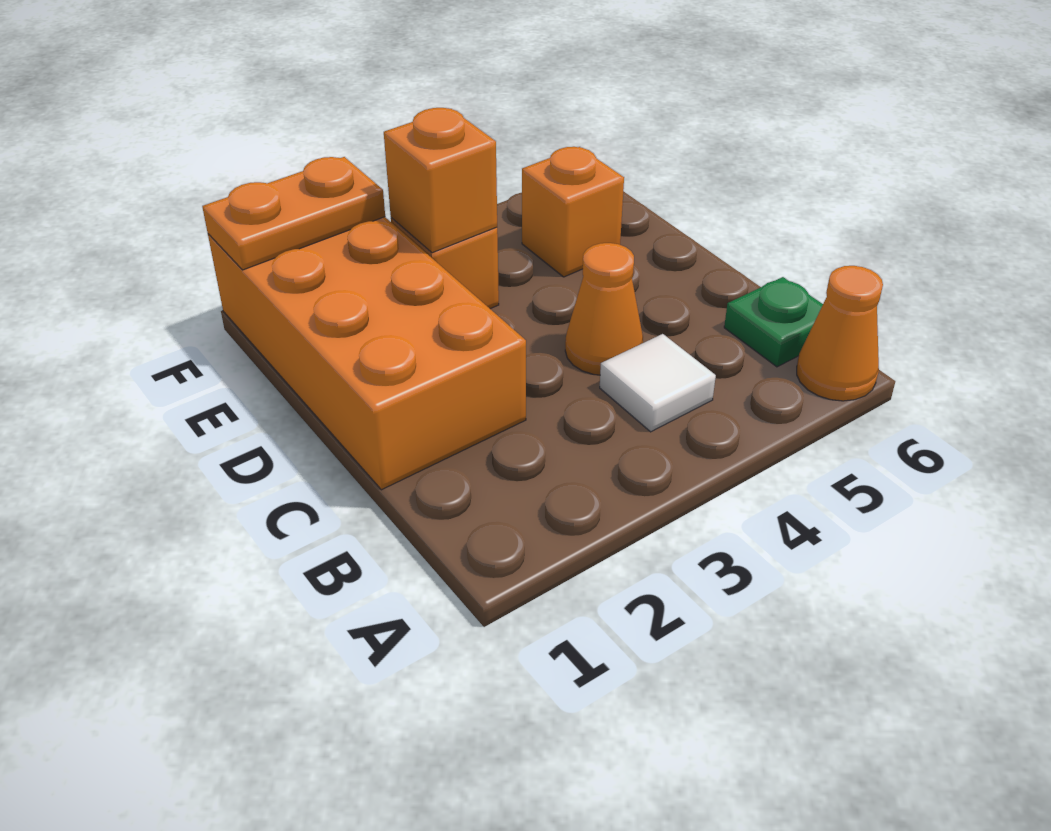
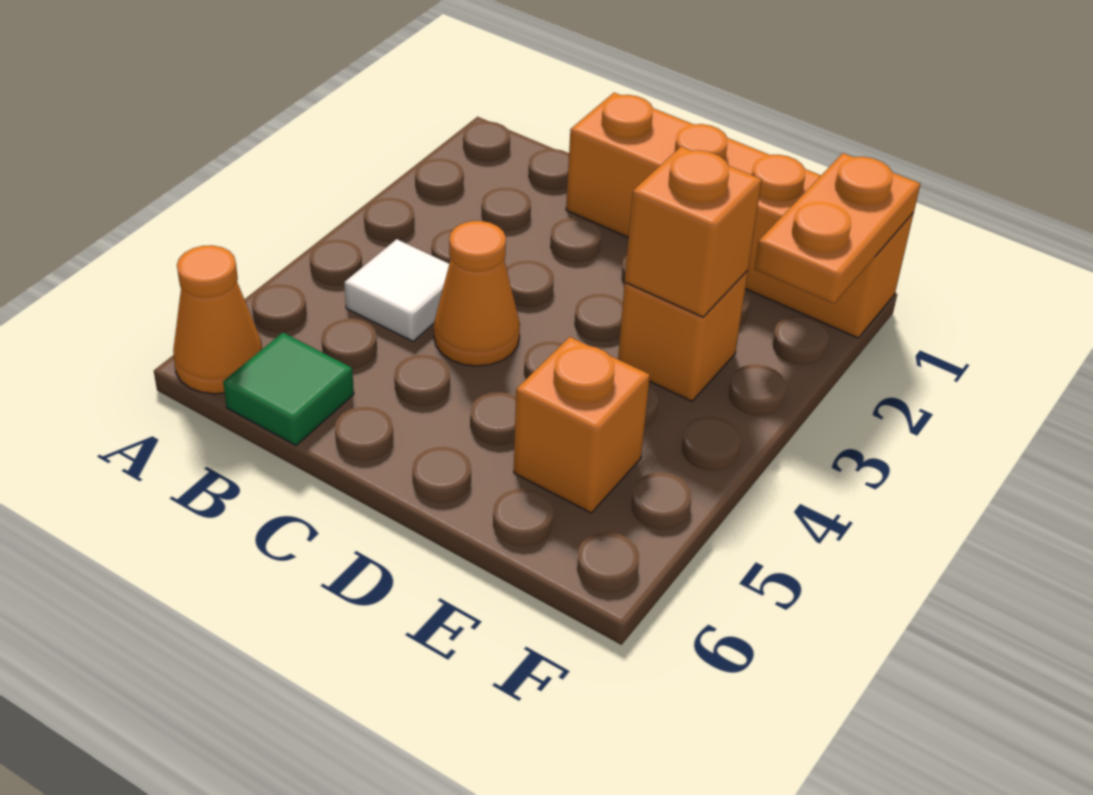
green plate B6 level 1 -> green tile B6 level 1
orange brick C1:F2 level 1 -> orange brick C1:F1 level 1

